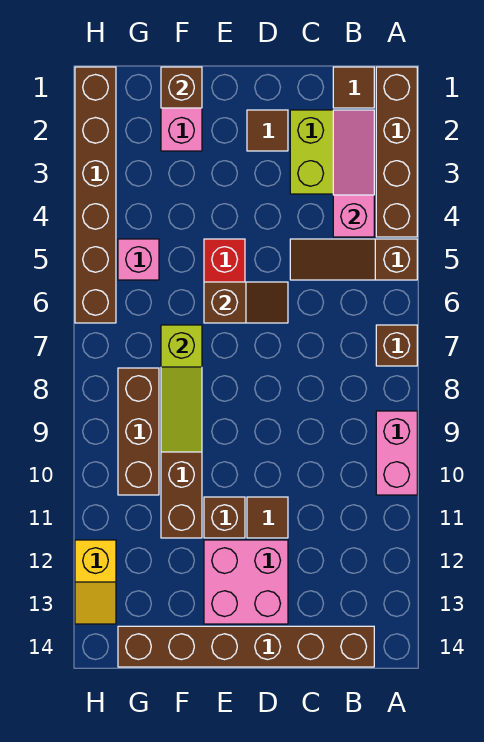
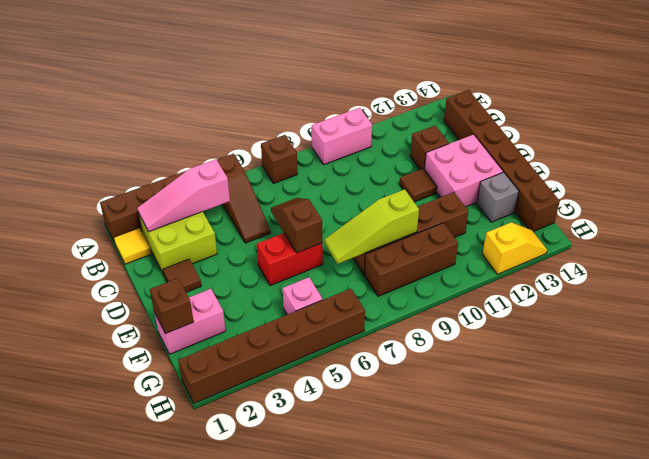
brown tile B1 level 1 -> yellow tile B1 level 1
brown brick E11 level 1 -> brown brick C12 level 1
lime slope F7:F9 level 2 top 7 -> lime slope F7:F9 level 2 top 9
none -> grey brick F13 level 1

